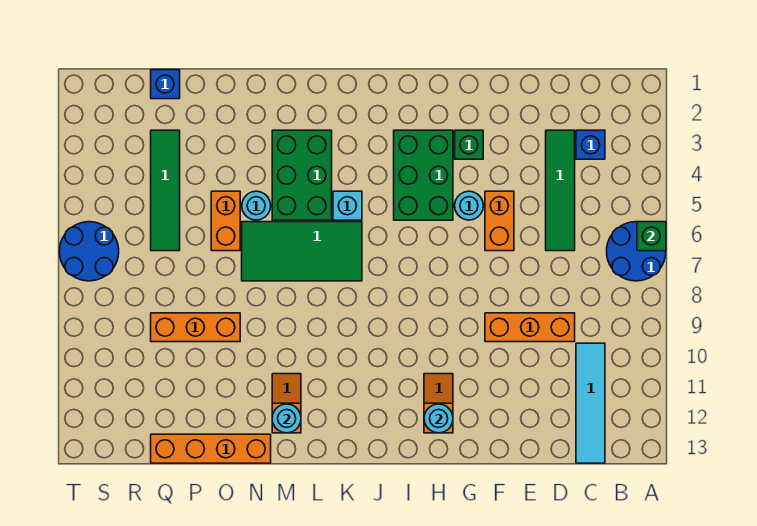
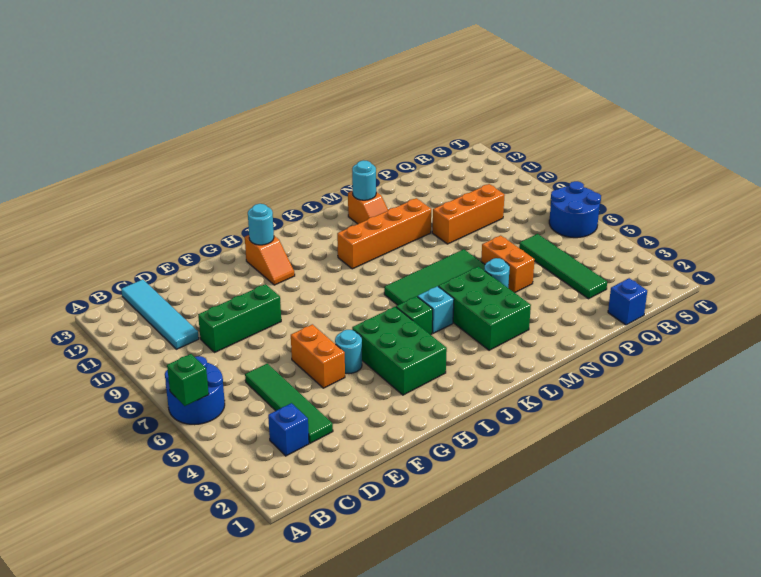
orange brick D9:F9 level 1 -> green brick D9:F9 level 1
green brick G3 level 1 -> green brick J5 level 1
orange brick N13:Q13 level 1 -> orange brick K10:N10 level 1

